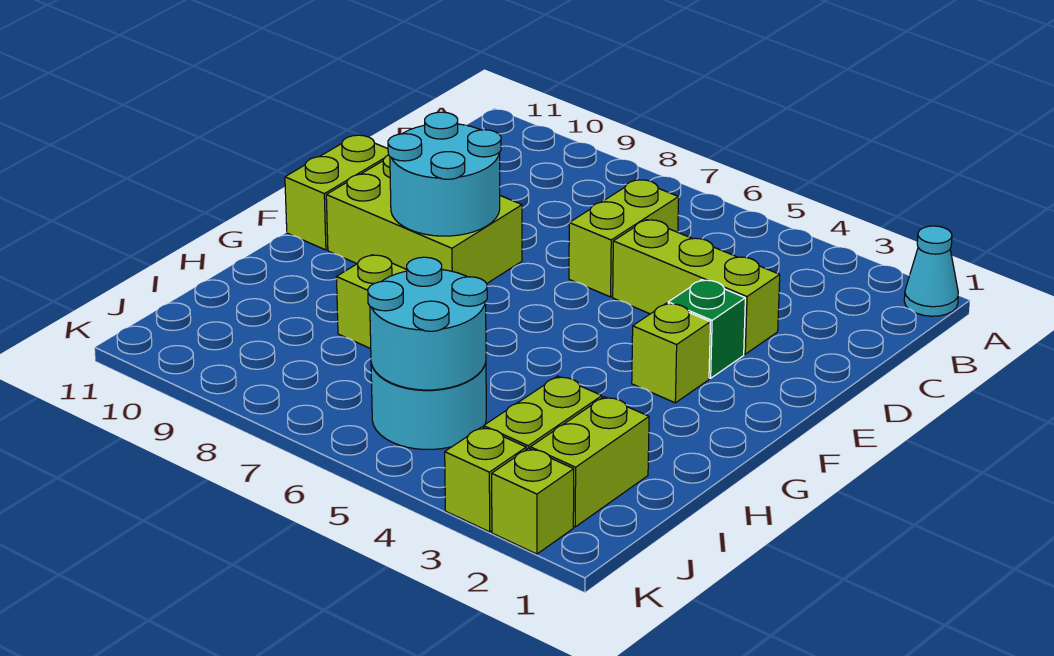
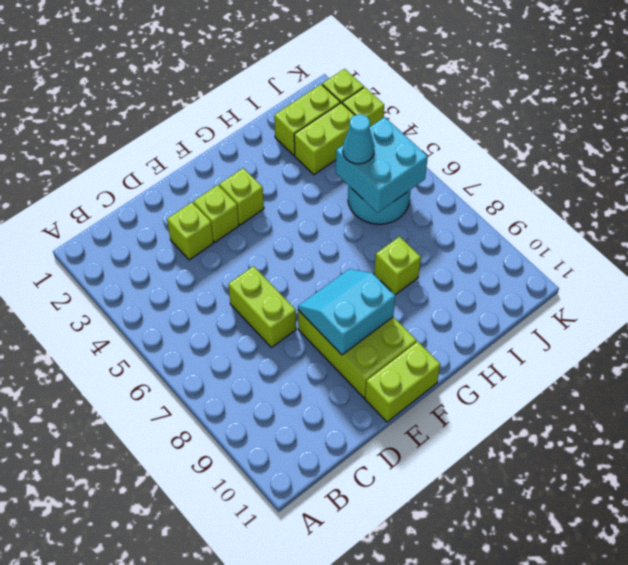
cyan cone A1 level 1 -> cyan cone I5 level 3
lime brick C6:D6 level 1 -> lime brick D6:D7 level 1
lime brick D3:D5 level 1 -> lime brick D3 level 1
green brick E3 level 1 -> lime brick E3 level 1
cyan round brick E8:F9 level 2 -> cyan slope E8:F9 level 2 top 9
cyan round brick I5:J6 level 2 -> cyan brick I5:J6 level 2

